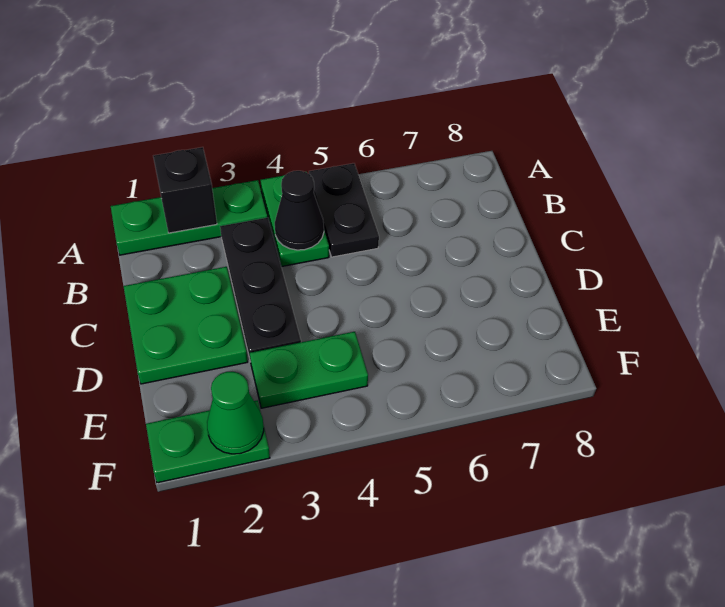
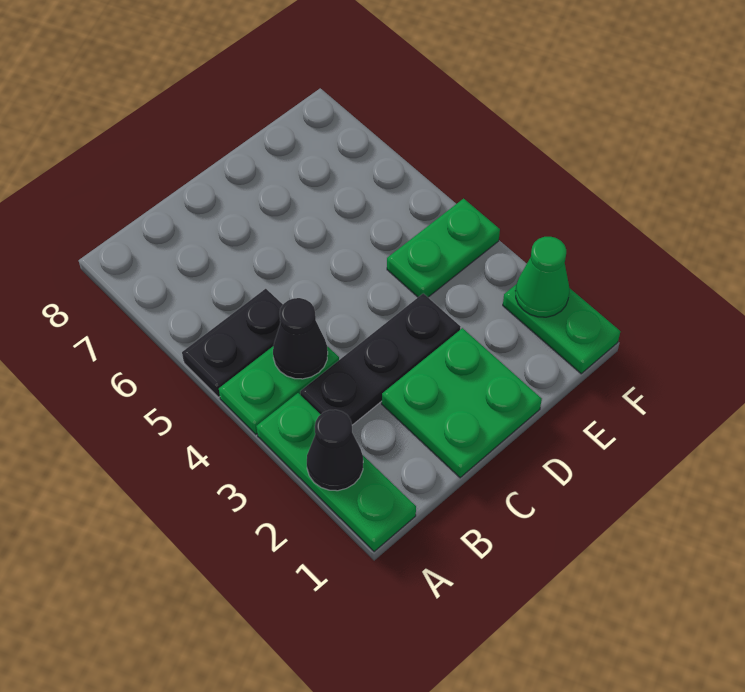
black brick A2 level 2 -> black cone A2 level 2
green plate E3:E4 level 1 -> green plate E4:F4 level 1

